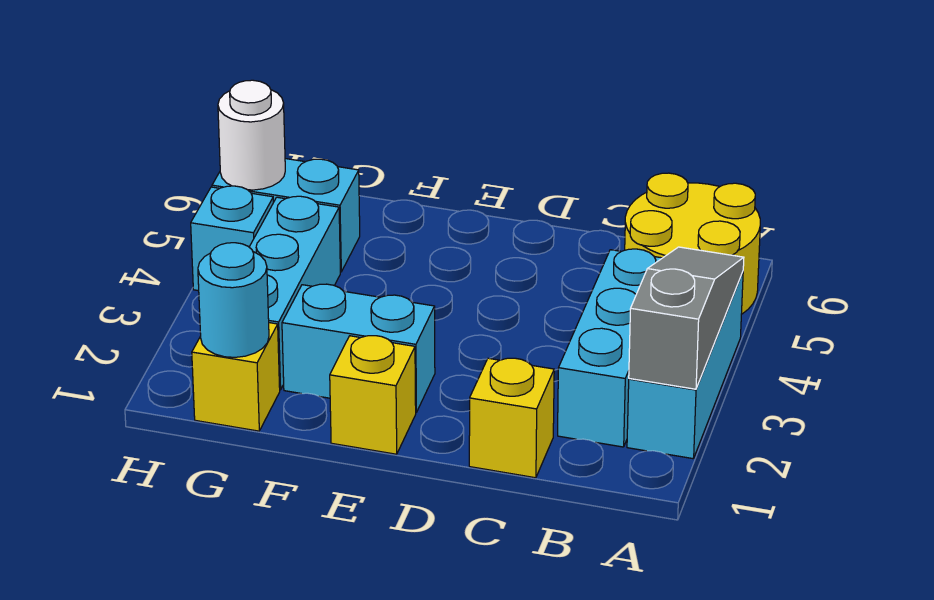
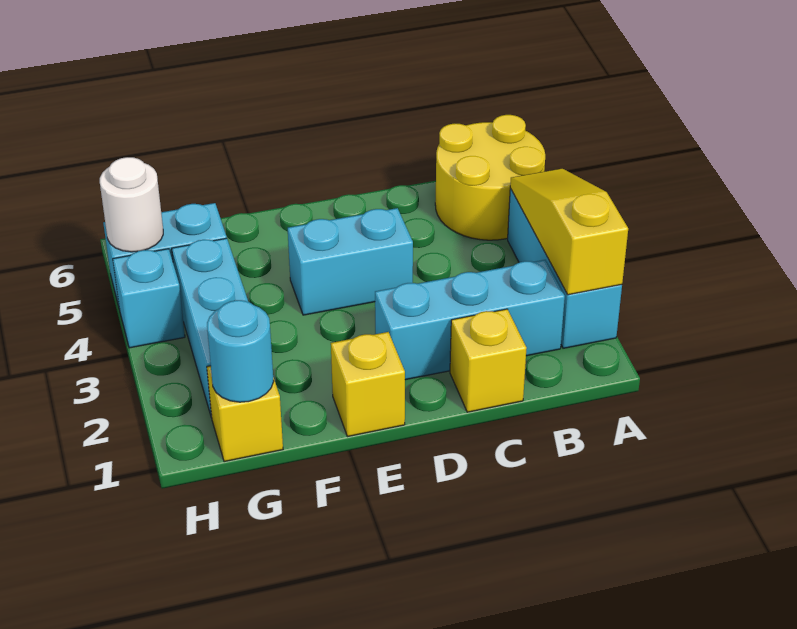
grey slope A2:A4 level 2 top 2 -> yellow slope A2:A4 level 2 top 2
cyan brick B2:B4 level 1 -> cyan brick B2:D2 level 1
cyan brick E2:F2 level 1 -> cyan brick D4:E4 level 1

